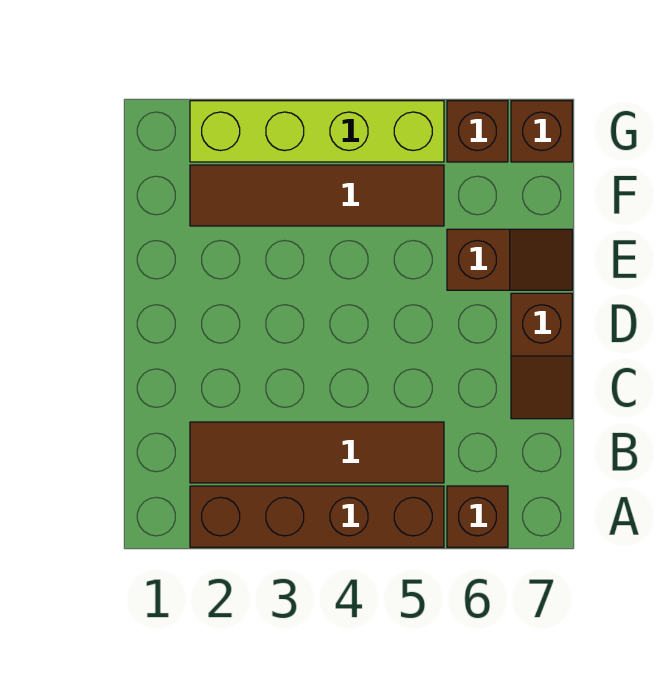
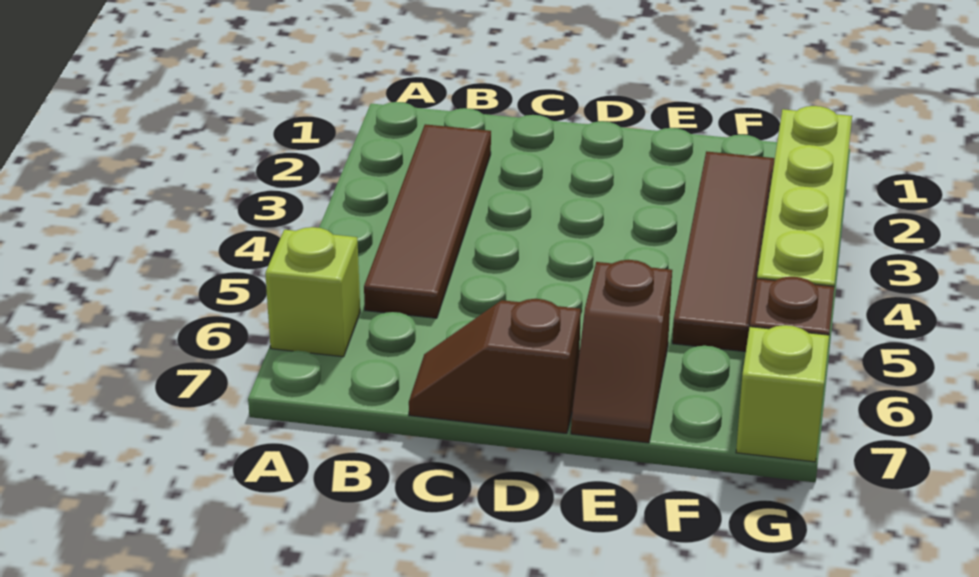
brown brick A2:A5 level 1 -> none
brown brick A6 level 1 -> lime brick A6 level 1
brown brick G7 level 1 -> lime brick G7 level 1

